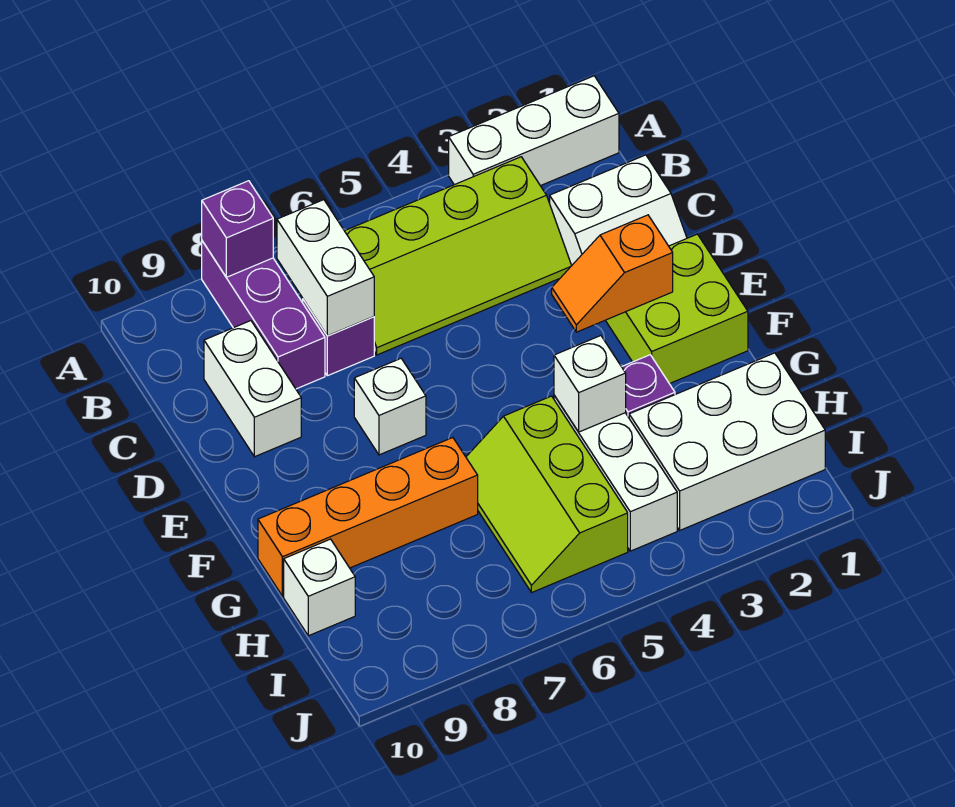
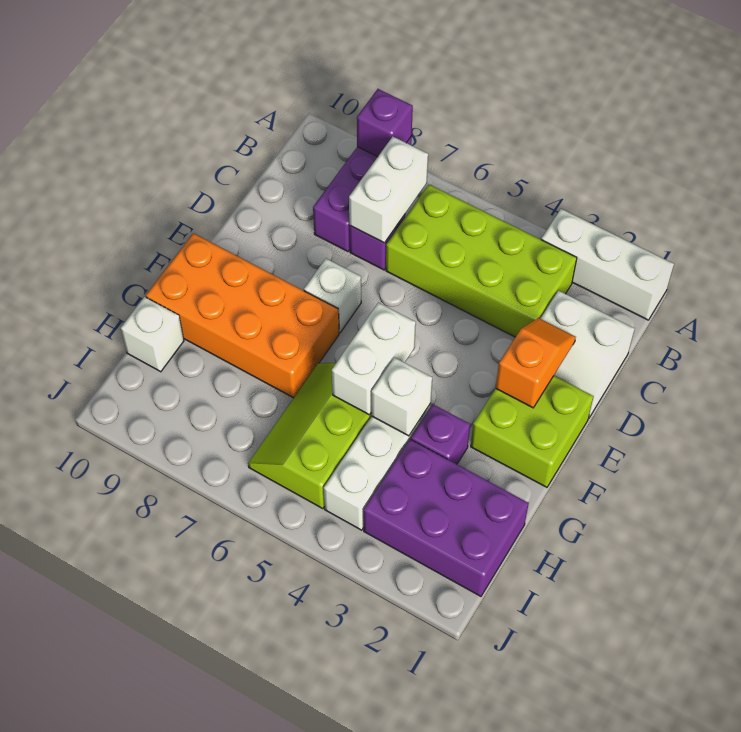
lime slope B3:C6 level 1 top B -> lime brick B3:C6 level 1
white brick C9:D9 level 1 -> white brick F5:G5 level 2
orange slope E2:E3 level 2 top 2 -> orange slope D2:E2 level 2 top E
orange brick G7:G10 level 1 -> orange brick F7:G10 level 1
white brick H1:I3 level 1 -> purple brick H1:I3 level 1

